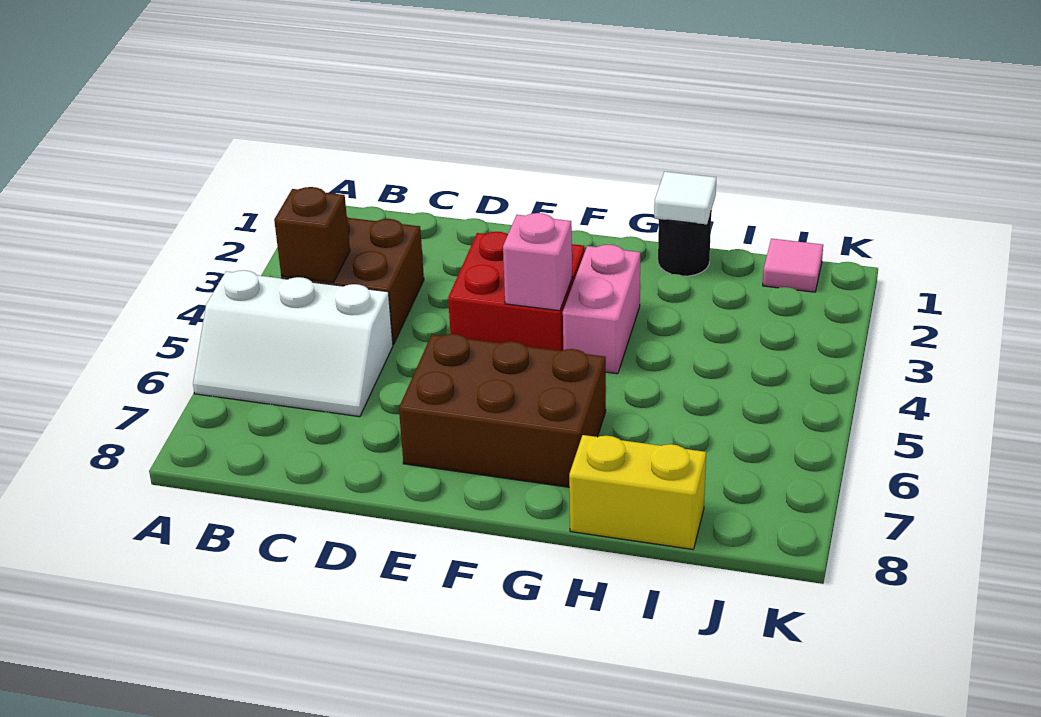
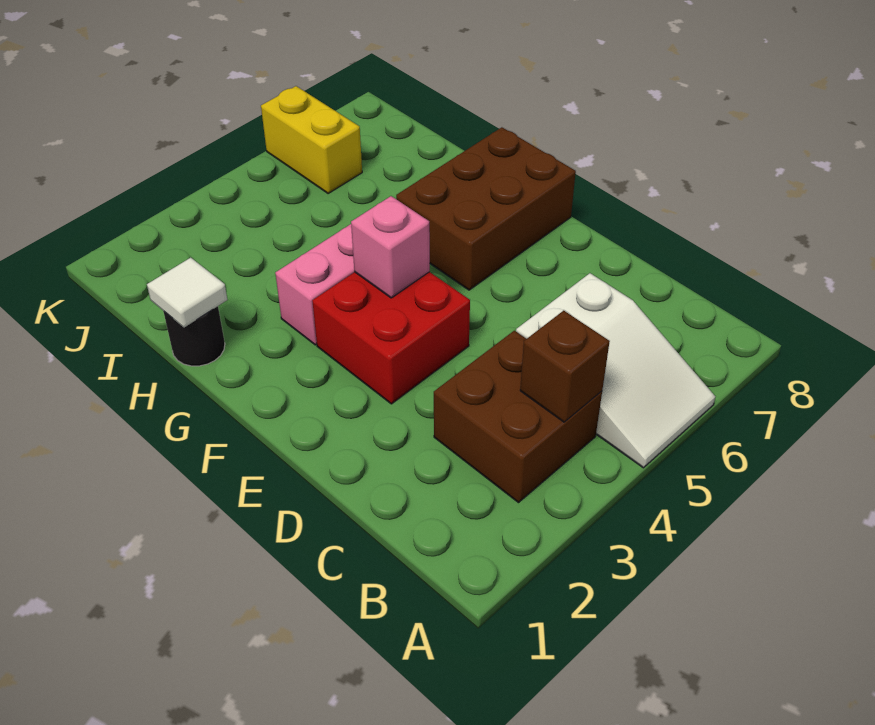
white slope A5:C6 level 1 top 5 -> white slope A5:C6 level 1 top C
brown brick E6:G7 level 1 -> brown brick F6:G8 level 1
yellow brick H8:I8 level 1 -> yellow brick J6:K6 level 1
pink tile J1 level 1 -> none

